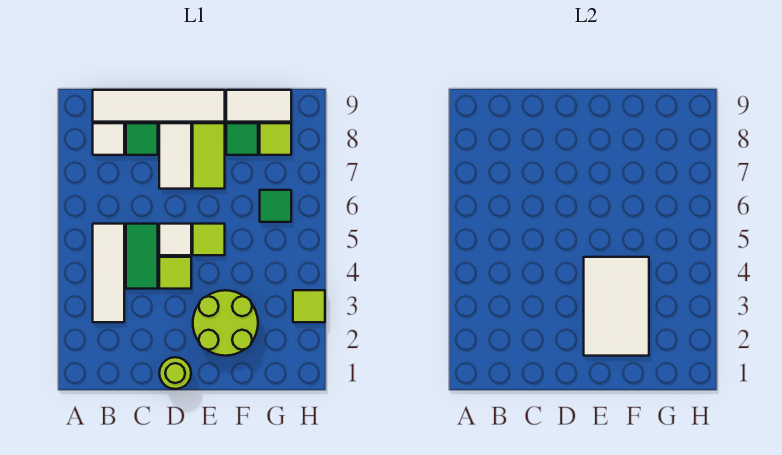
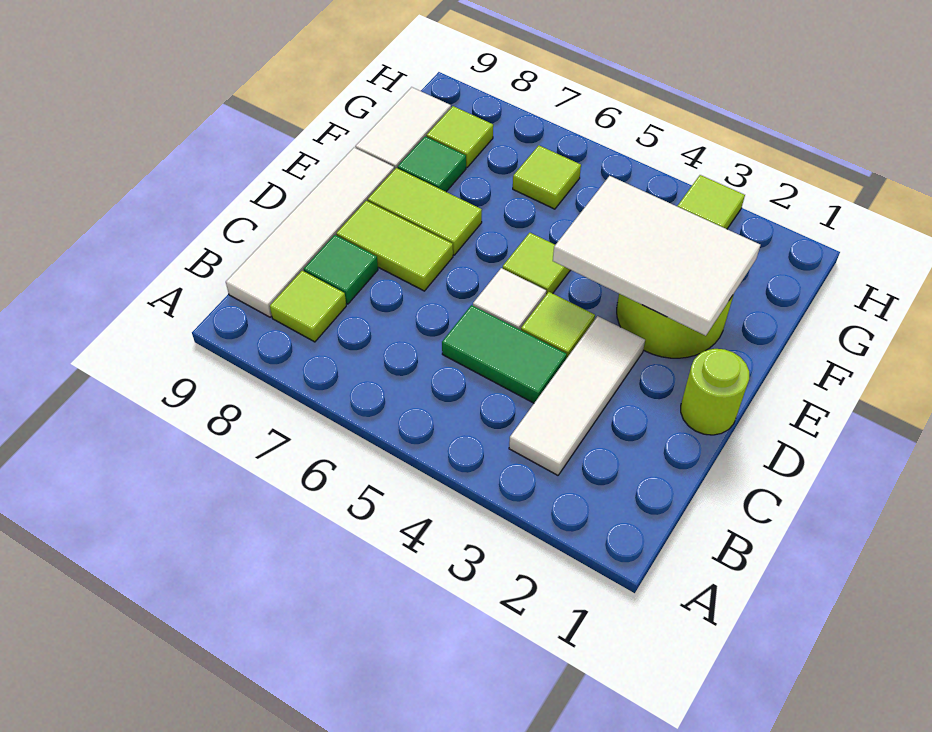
white tile B3:B5 level 1 -> white tile B3:D3 level 1
white tile B8 level 1 -> lime tile B8 level 1
white tile D7:D8 level 1 -> lime tile D7:D8 level 1
green tile G6 level 1 -> lime tile G6 level 1

